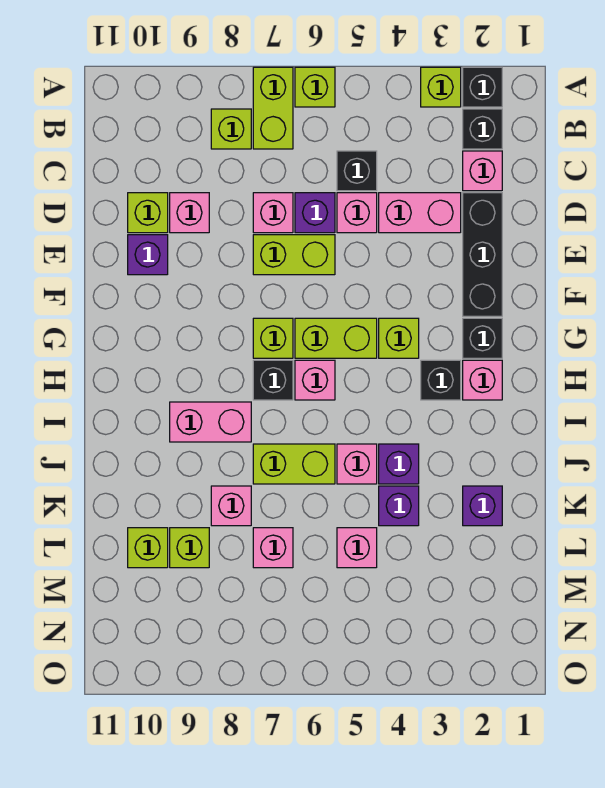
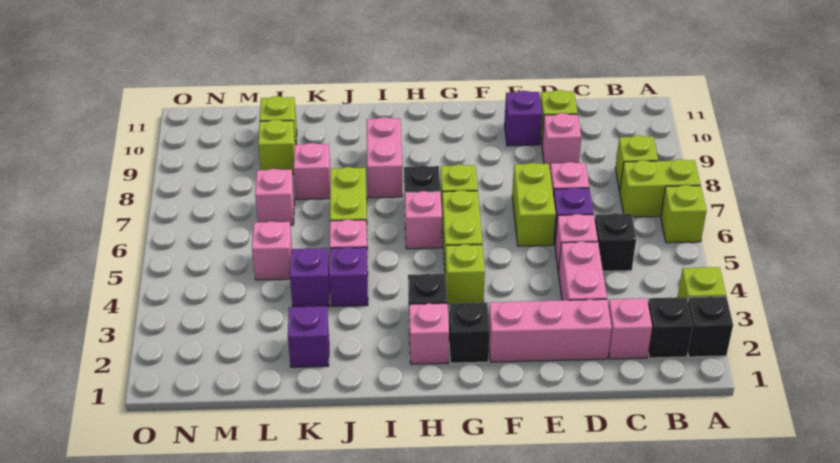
black brick D2:F2 level 1 -> pink brick D2:F2 level 1

